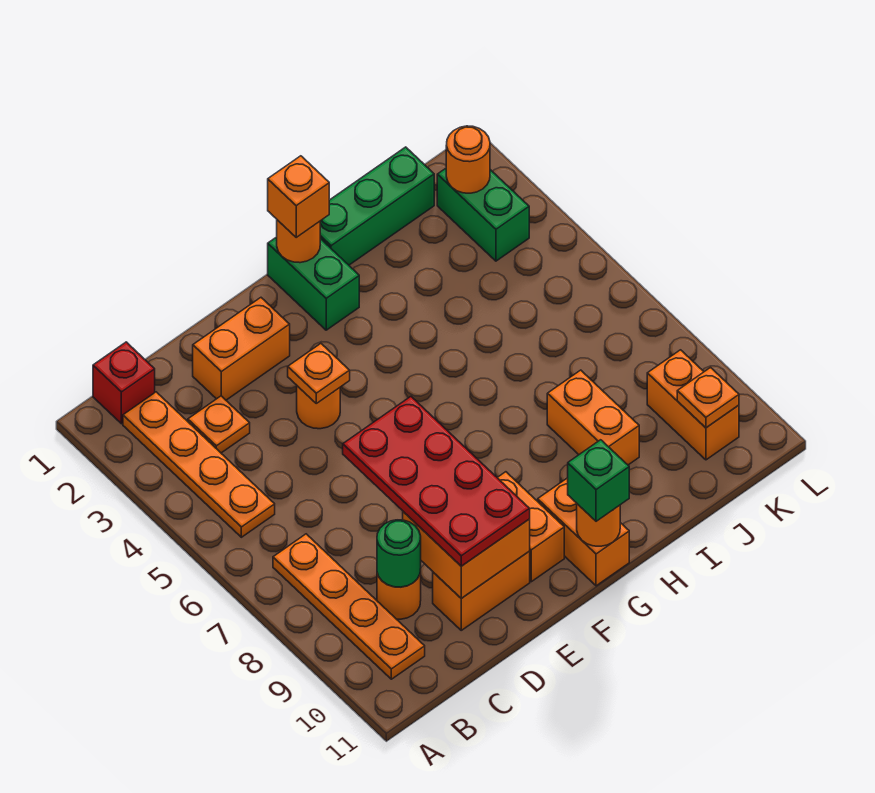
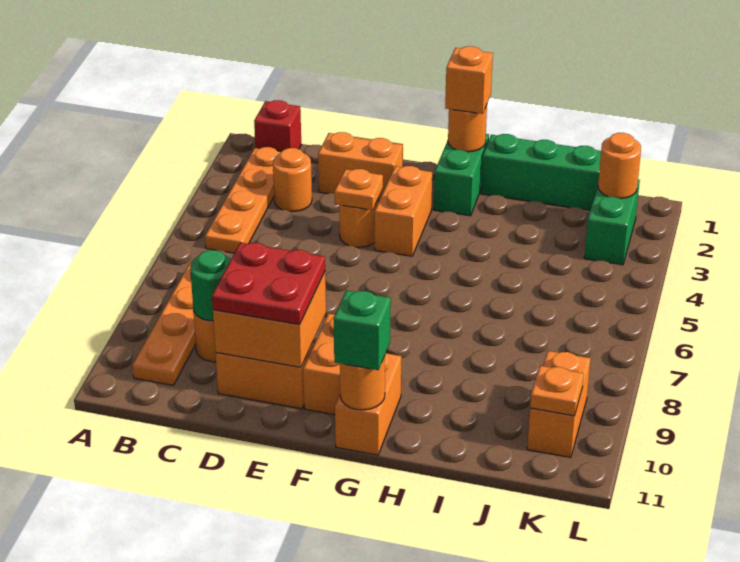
orange plate C3 level 1 -> orange round brick C3 level 1
red plate D7:E10 level 3 -> red plate D9:E10 level 3
orange brick I8:I9 level 1 -> orange brick F3:F4 level 1

